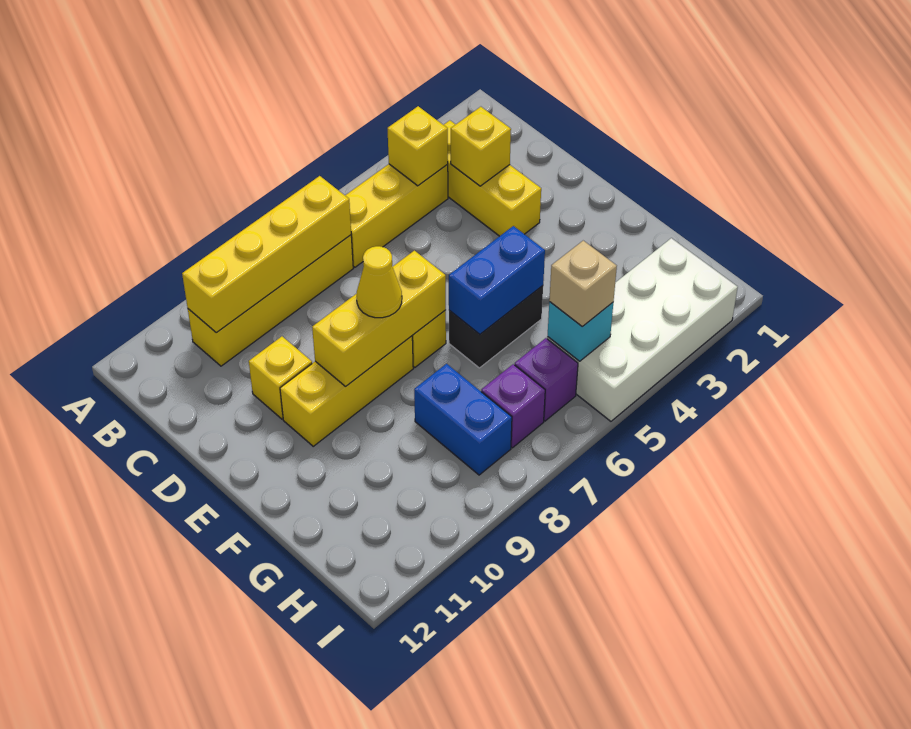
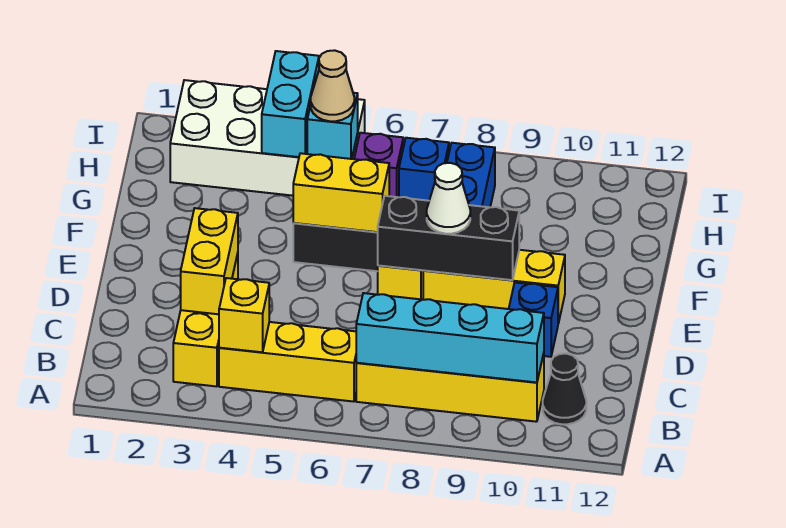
yellow brick B7:B10 level 2 -> cyan brick B7:B10 level 2
none -> black cone B11 level 1
yellow brick C3 level 2 -> yellow brick C3:D3 level 2
yellow brick D10 level 1 -> blue brick D10 level 1
yellow brick E7:E9 level 2 -> black brick E7:E9 level 2
yellow cone E8 level 3 -> white cone E8 level 3
blue brick F5:F6 level 2 -> yellow brick F5:F6 level 2
none -> cyan brick H4:I4 level 2
tan brick H5 level 3 -> tan cone H5 level 3
purple brick H7 level 1 -> blue brick H7 level 1

